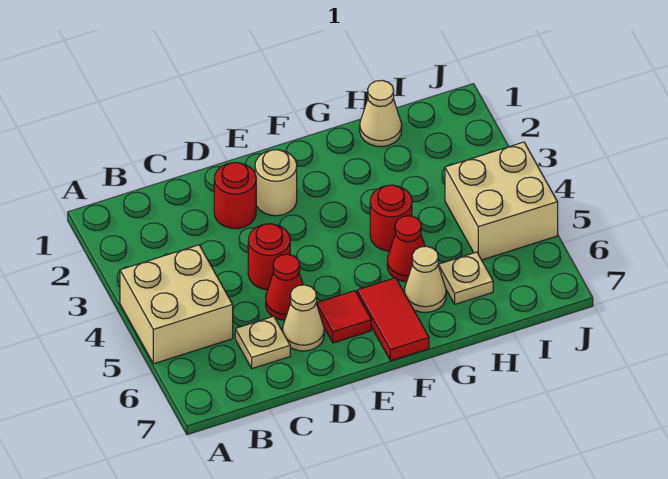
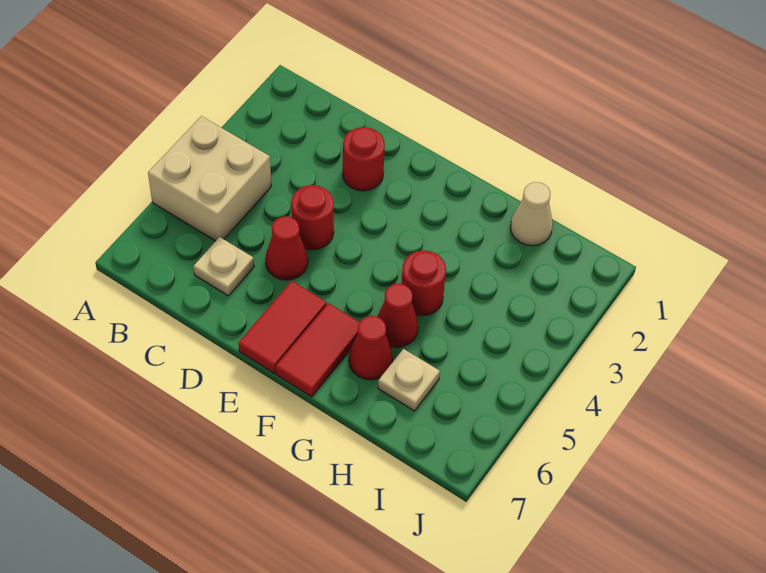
tan cone D6 level 1 -> none
tan round brick E2 level 1 -> none
red tile E6 level 1 -> red tile E6:E7 level 1
tan cone G6 level 1 -> red cone G6 level 1
tan brick I4:J5 level 1 -> none

